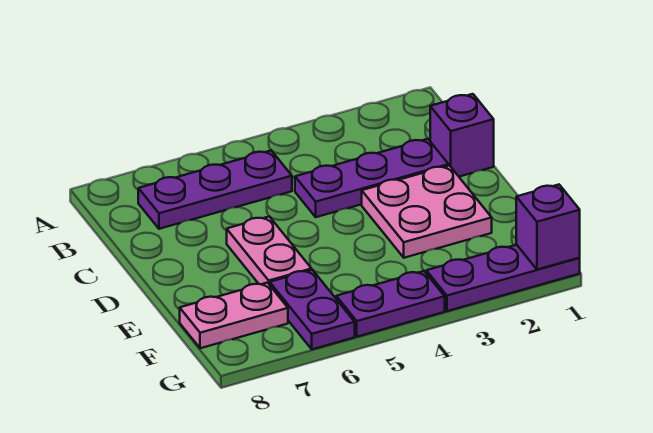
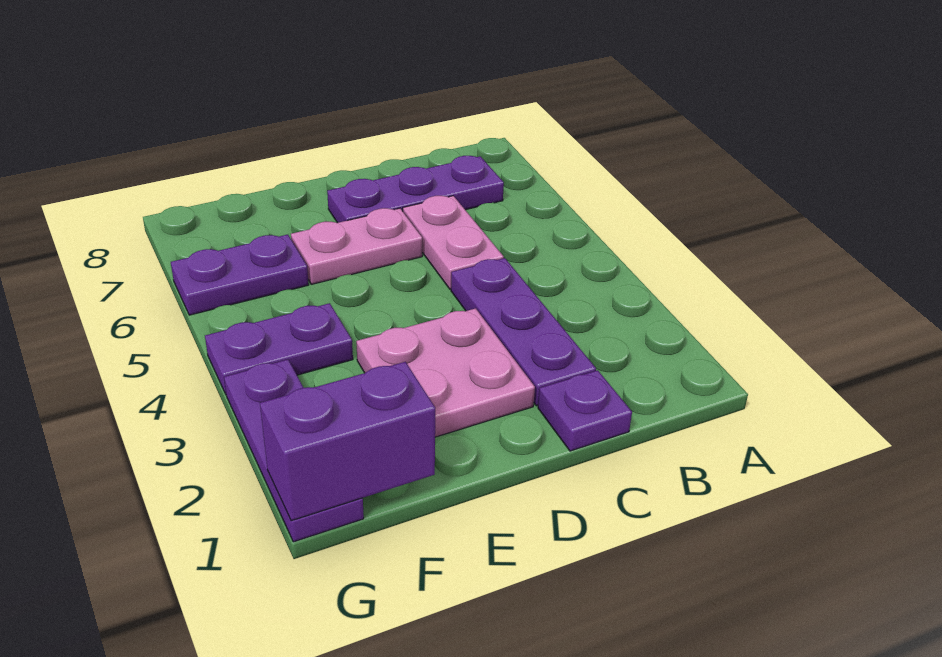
purple plate B5:B7 level 1 -> purple plate B7:D7 level 1
purple brick C1 level 1 -> purple plate C1 level 1
pink plate F7:F8 level 1 -> pink plate C5:C6 level 1
purple brick G1 level 2 -> purple brick F1:G1 level 2
purple plate G4:G5 level 1 -> purple plate F4:G4 level 1

